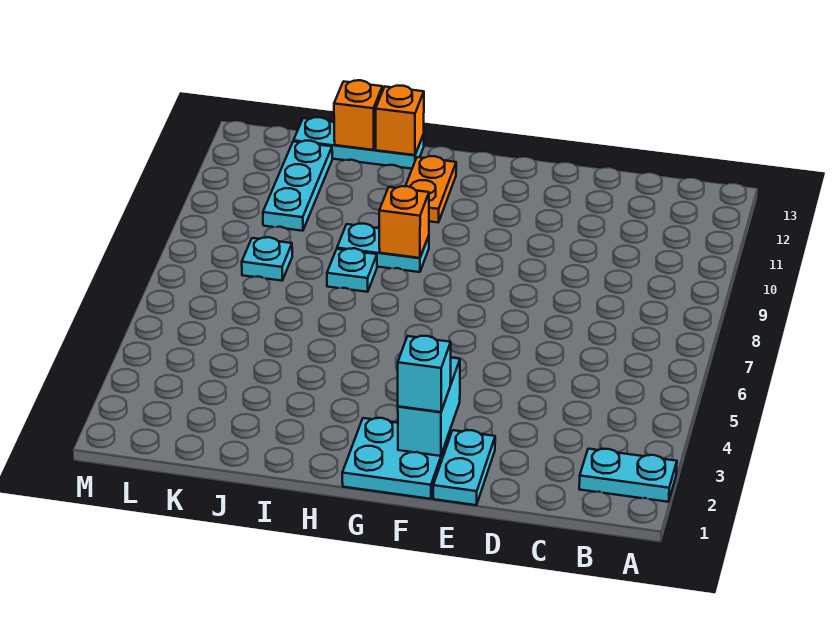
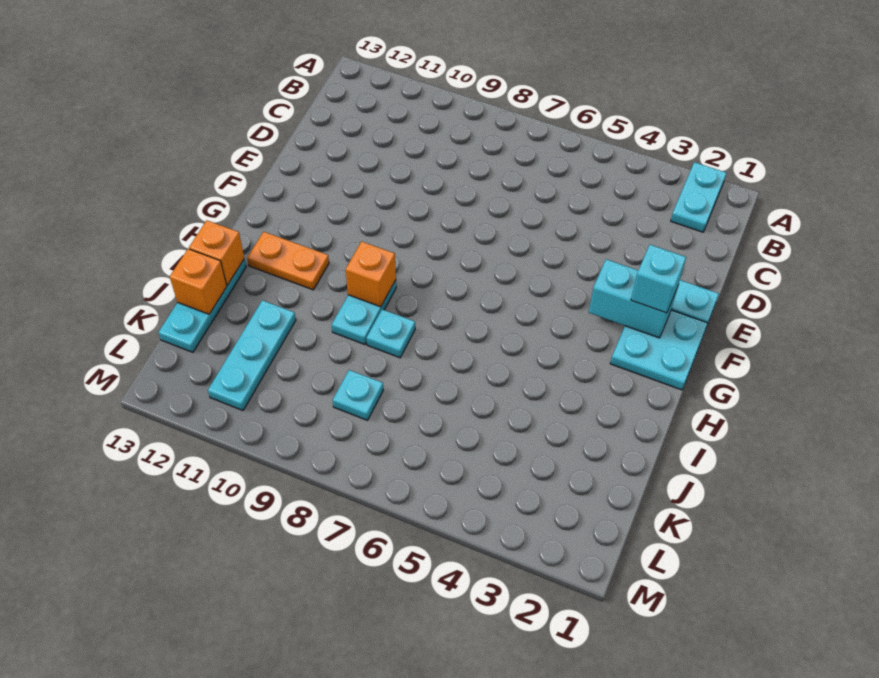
cyan plate K10:K12 level 1 -> cyan plate J11:L11 level 1

